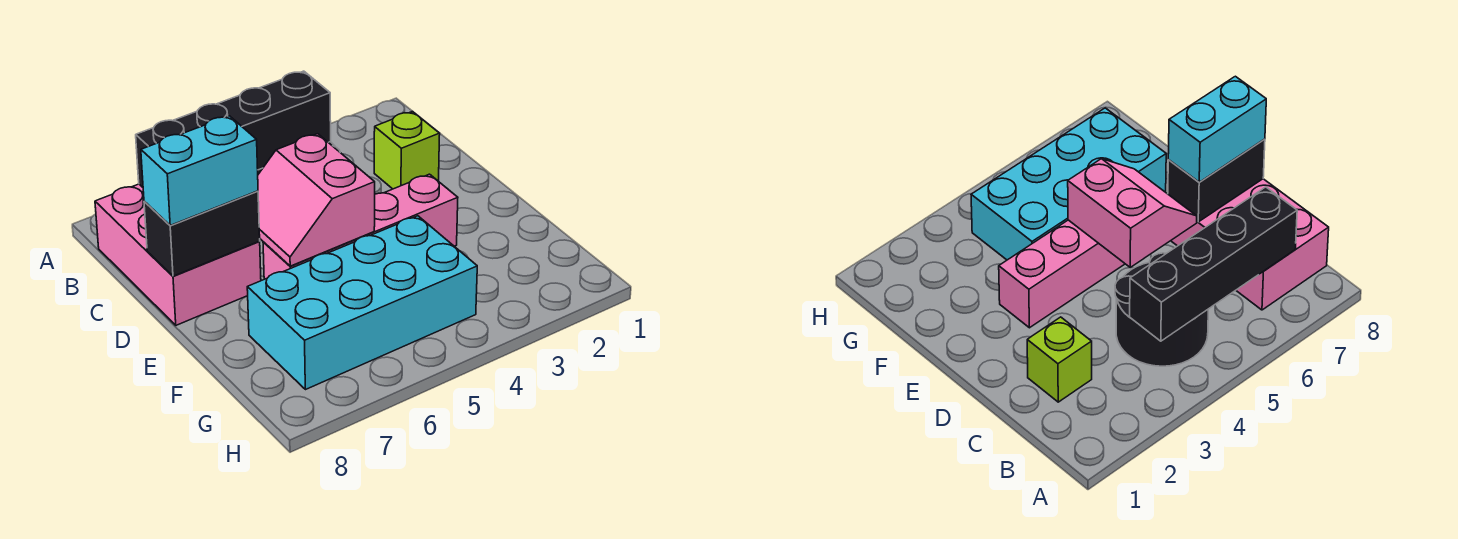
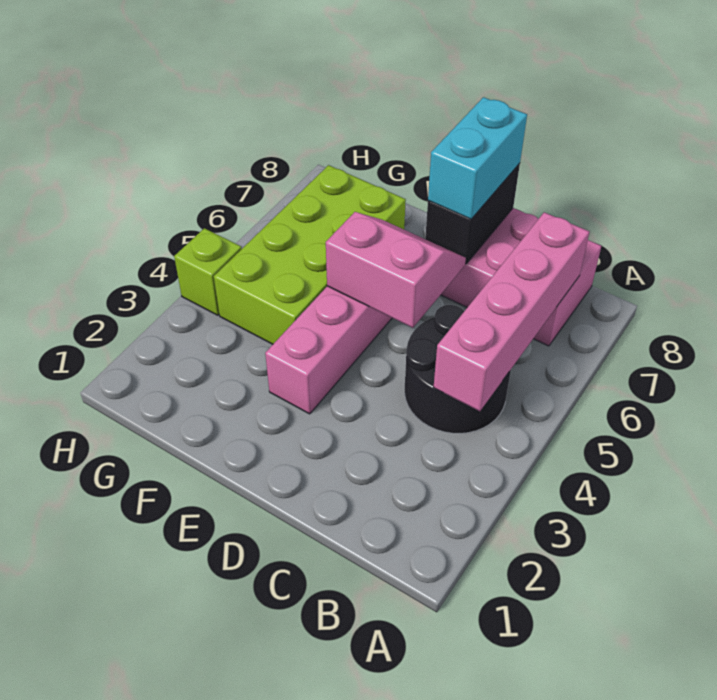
black brick B4:B7 level 2 -> pink brick B4:B7 level 2
lime brick C2 level 1 -> lime brick H4 level 1
cyan brick F4:G7 level 1 -> lime brick F4:G7 level 1

